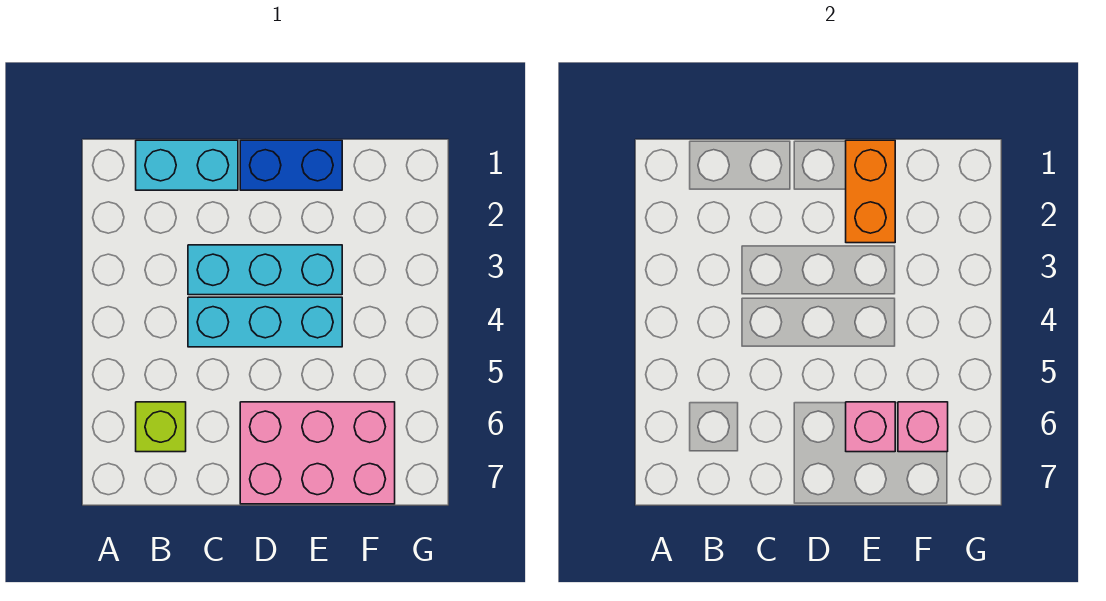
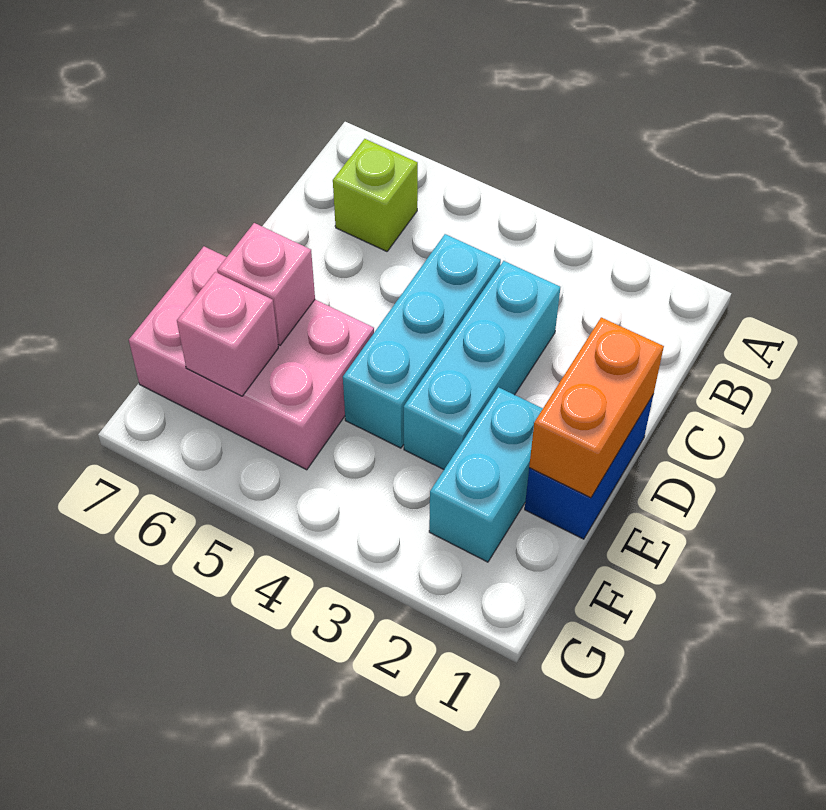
cyan brick B1:C1 level 1 -> cyan brick E2:F2 level 1
pink brick D6:F7 level 1 -> pink brick E5:F7 level 1
orange brick E1:E2 level 2 -> orange brick D1:E1 level 2

